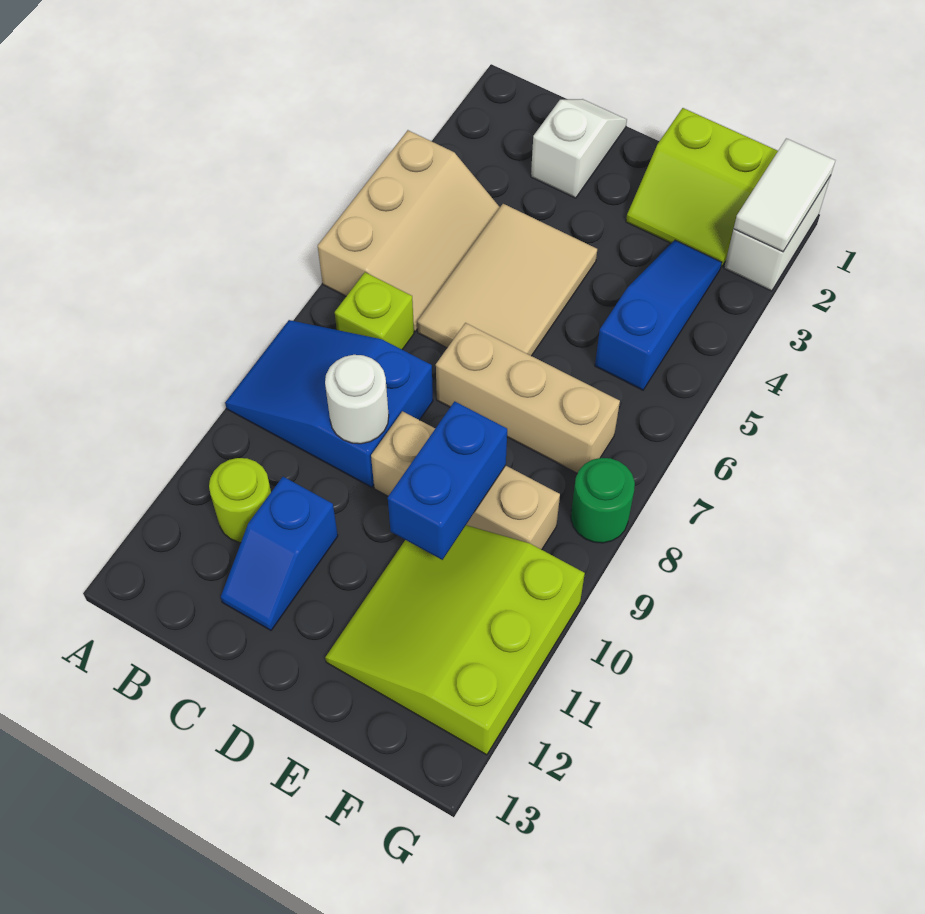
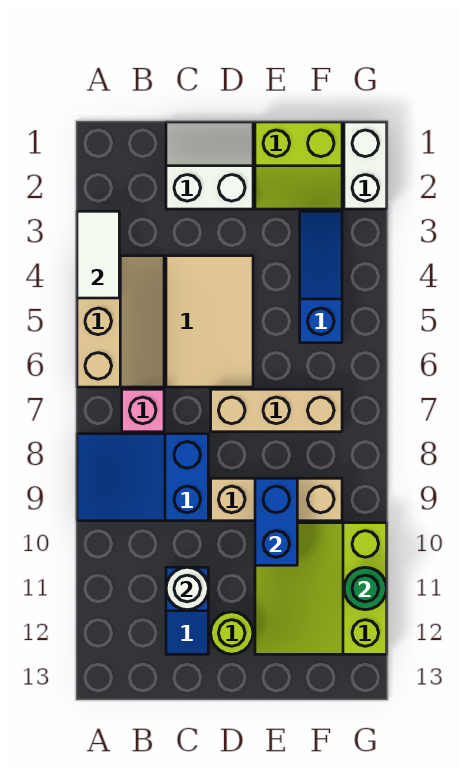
lime brick B7 level 1 -> pink brick B7 level 1
lime round brick B11 level 1 -> lime round brick D12 level 1
white slope C1:C2 level 1 top 2 -> white slope C1:D2 level 1 top 2
white round brick C9 level 2 -> white round brick C11 level 2
white tile G1:G2 level 2 -> white tile A3:A4 level 2
green round brick G8 level 1 -> green round brick G11 level 2

